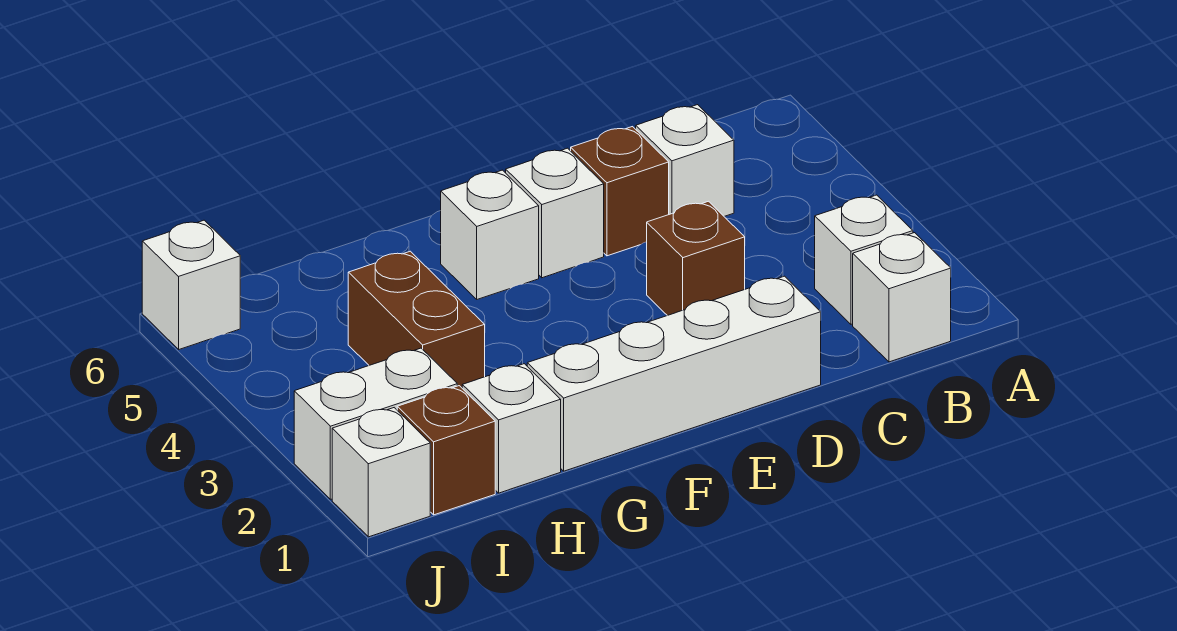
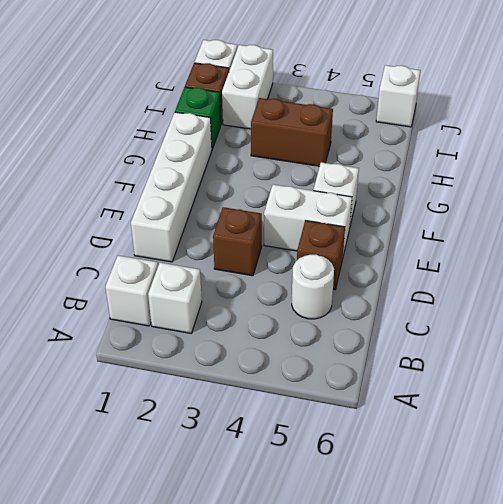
white brick C5 level 1 -> white round brick C5 level 1
white brick E5 level 1 -> white brick E4:E5 level 1
white brick H1 level 1 -> green brick H1 level 1

